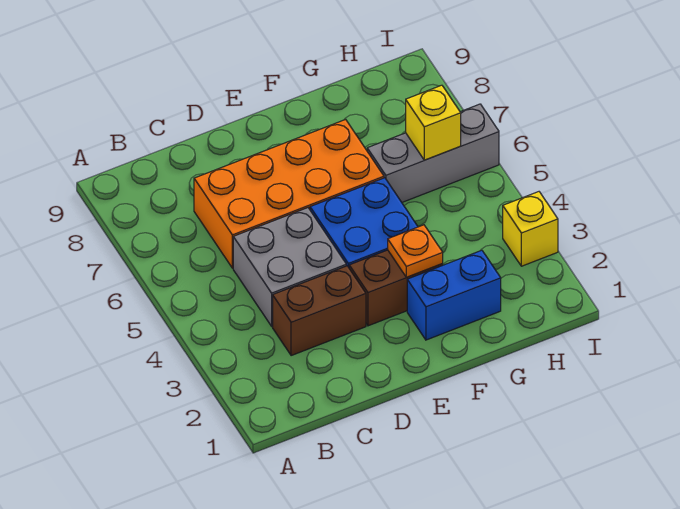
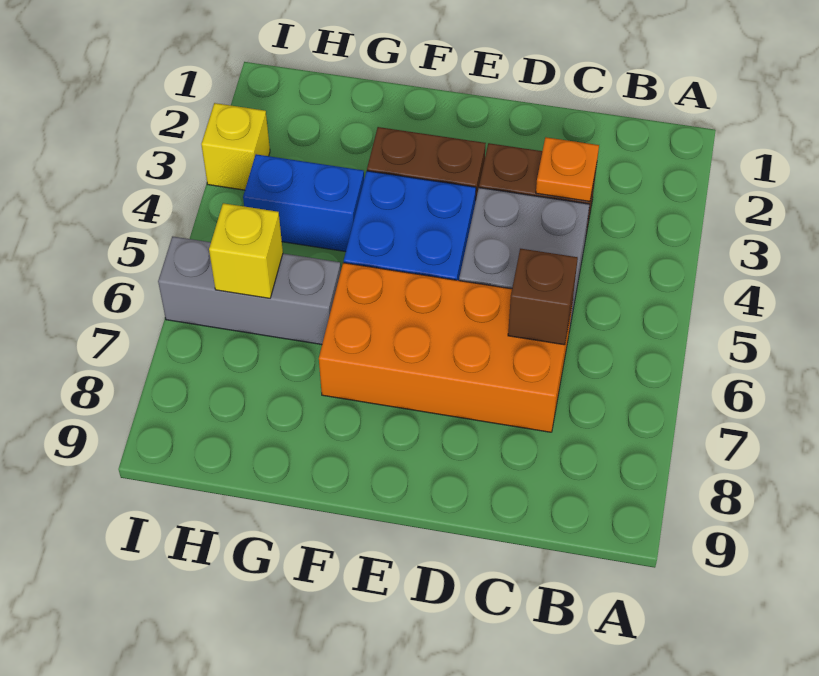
none -> brown brick C6 level 2
blue brick F2:G2 level 1 -> blue brick G4:H4 level 1
orange plate F3 level 2 -> orange plate C3 level 2

